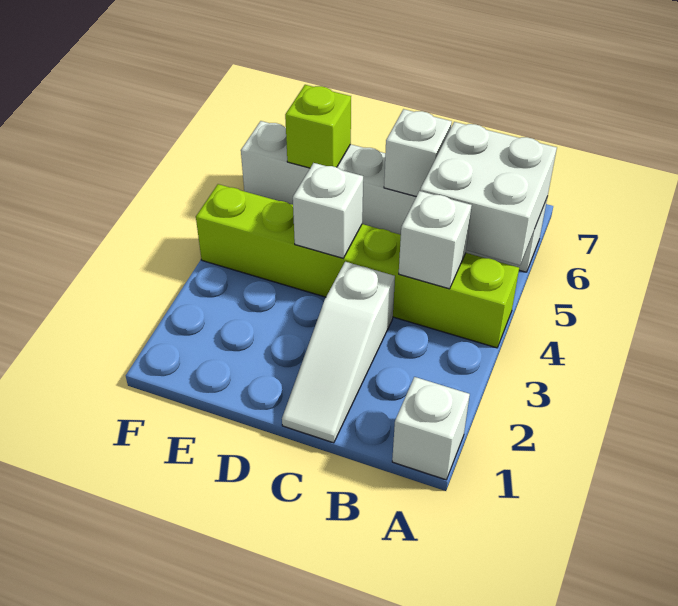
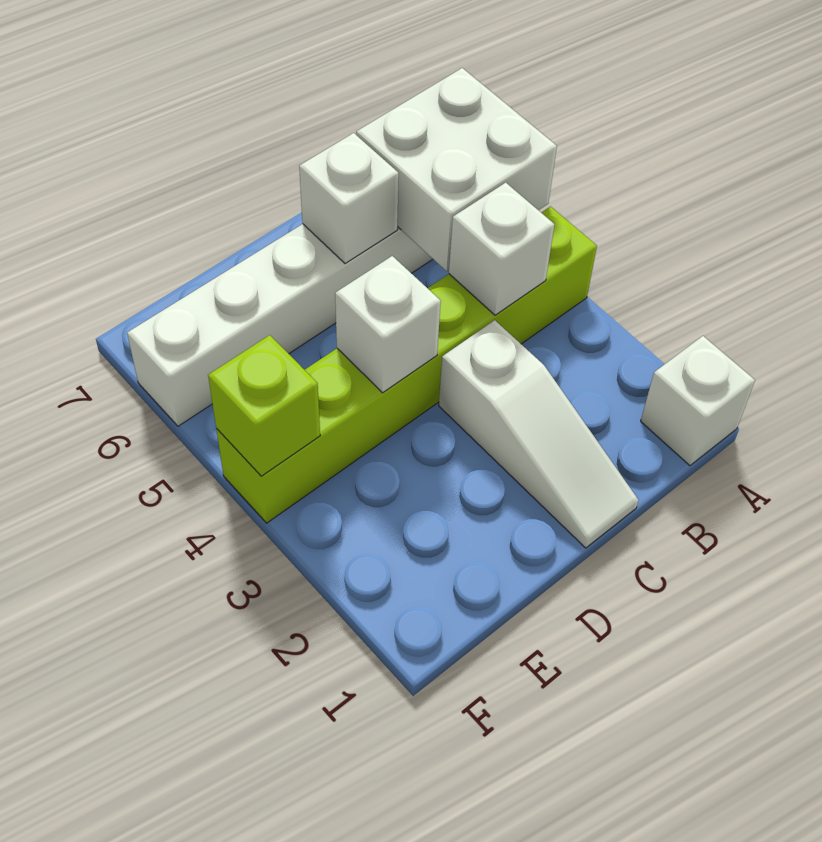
lime brick E6 level 2 -> lime brick F4 level 2

